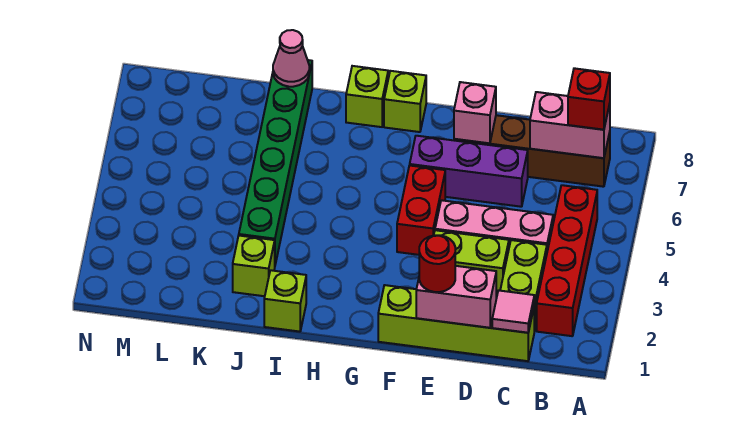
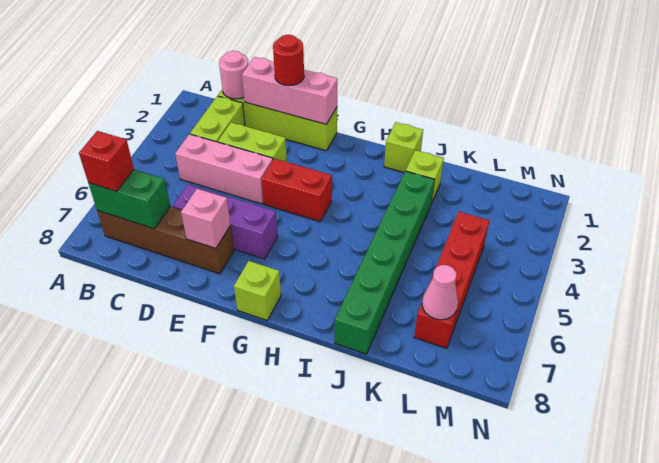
red brick B2:B5 level 1 -> red brick L4:L7 level 1
pink brick B7:C7 level 2 -> green brick B7:C7 level 2
pink tile C1 level 2 -> pink round brick C1 level 2
pink brick D1:E1 level 2 -> pink brick D1:F1 level 2
red brick F4:F5 level 1 -> red brick F4:G4 level 1
lime brick H8 level 1 -> none
pink cone J8 level 2 -> pink cone L7 level 2

